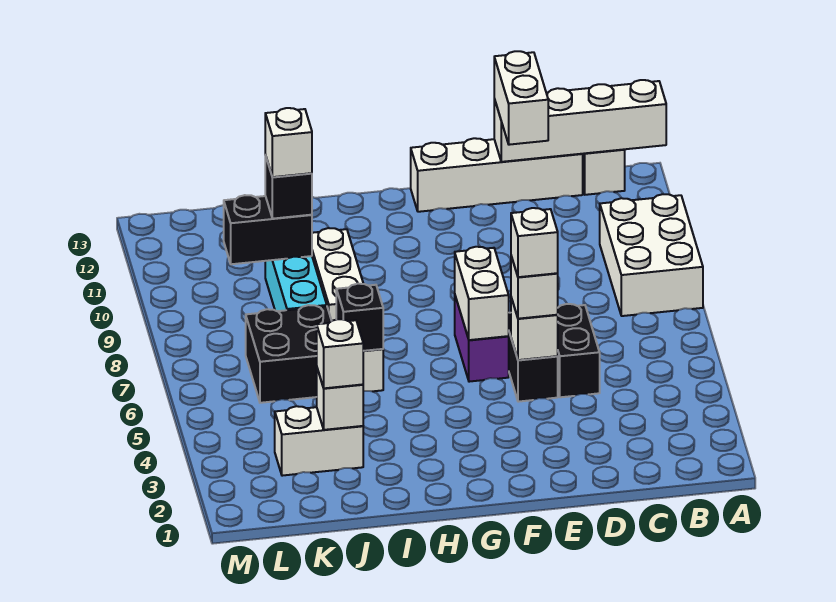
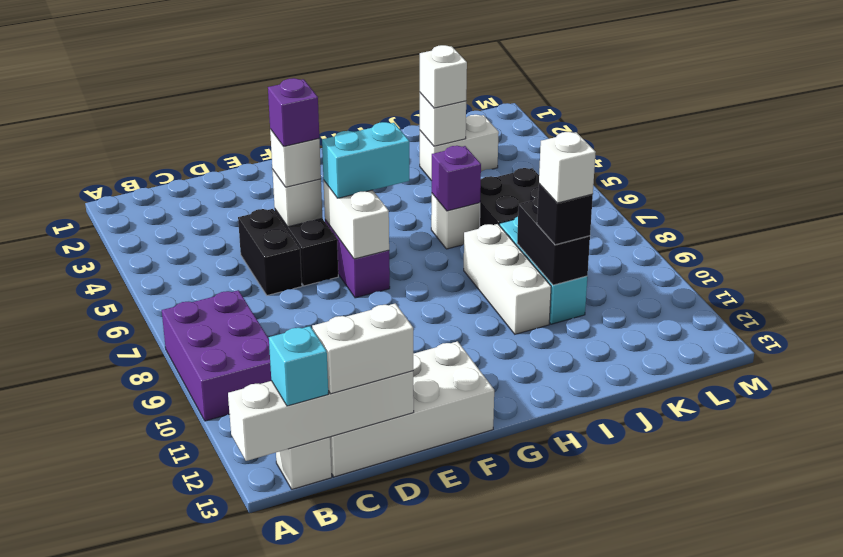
white brick A8:B10 level 1 -> purple brick A8:B10 level 1
none -> cyan brick B13 level 3
white brick C13:F13 level 1 -> white brick C12:F13 level 1
white brick D12:D13 level 3 -> white brick C13:D13 level 3
white brick E5 level 4 -> purple brick E5 level 4
none -> cyan brick F6:G6 level 3
black brick I6 level 2 -> purple brick I6 level 2
black brick J10:K10 level 2 -> black brick J9:J10 level 2

